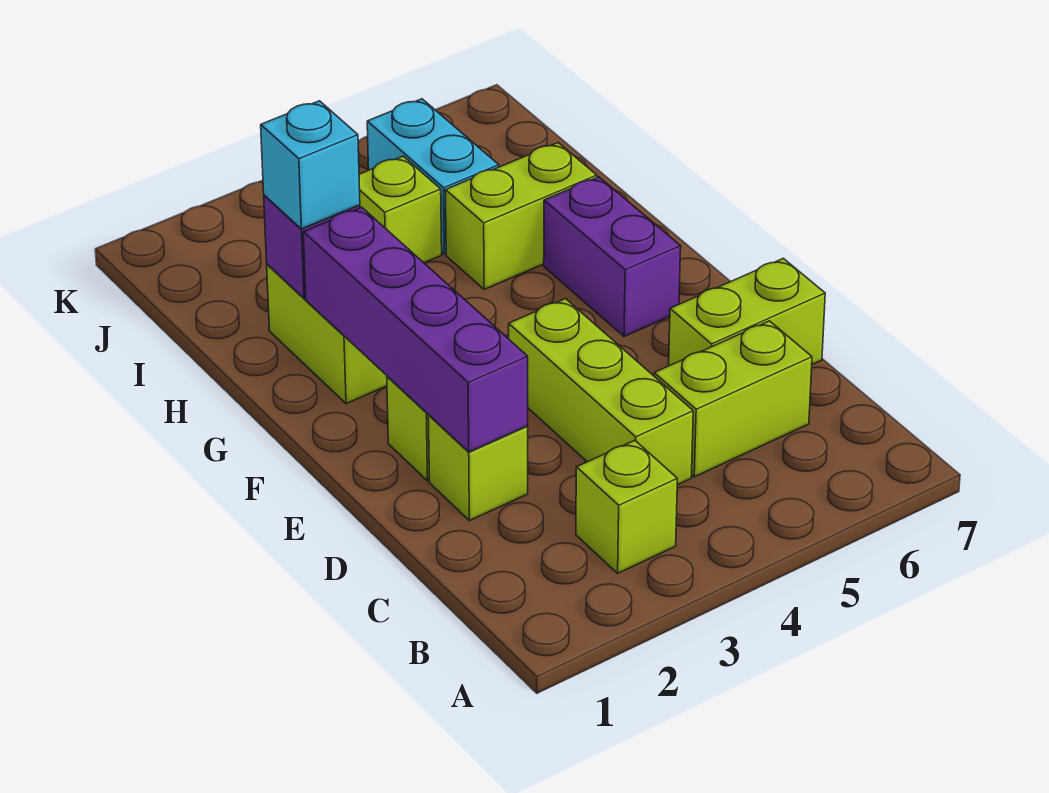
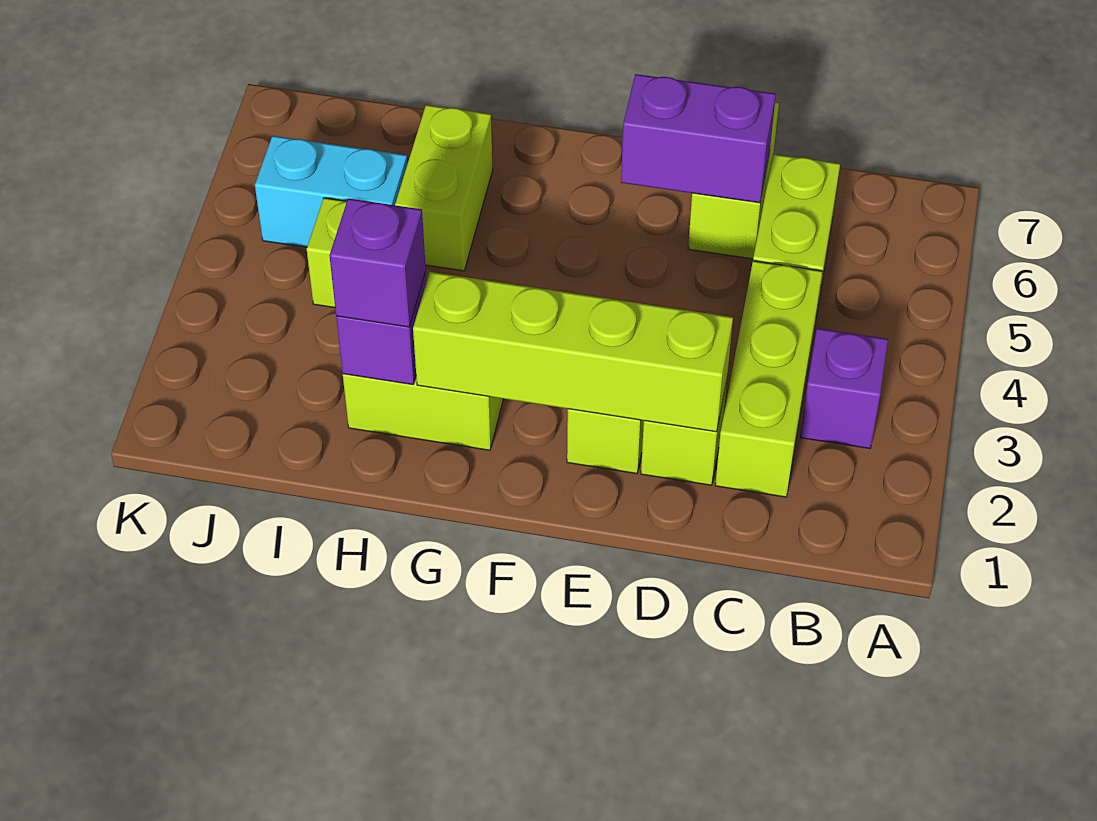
lime brick B3 level 1 -> purple brick B3 level 1
lime brick C4:E4 level 1 -> lime brick C2:C4 level 1
purple brick D2:G2 level 2 -> lime brick D2:G2 level 2
purple brick F6:G6 level 1 -> purple brick D6:E6 level 2
cyan brick H2 level 3 -> purple brick H2 level 3

